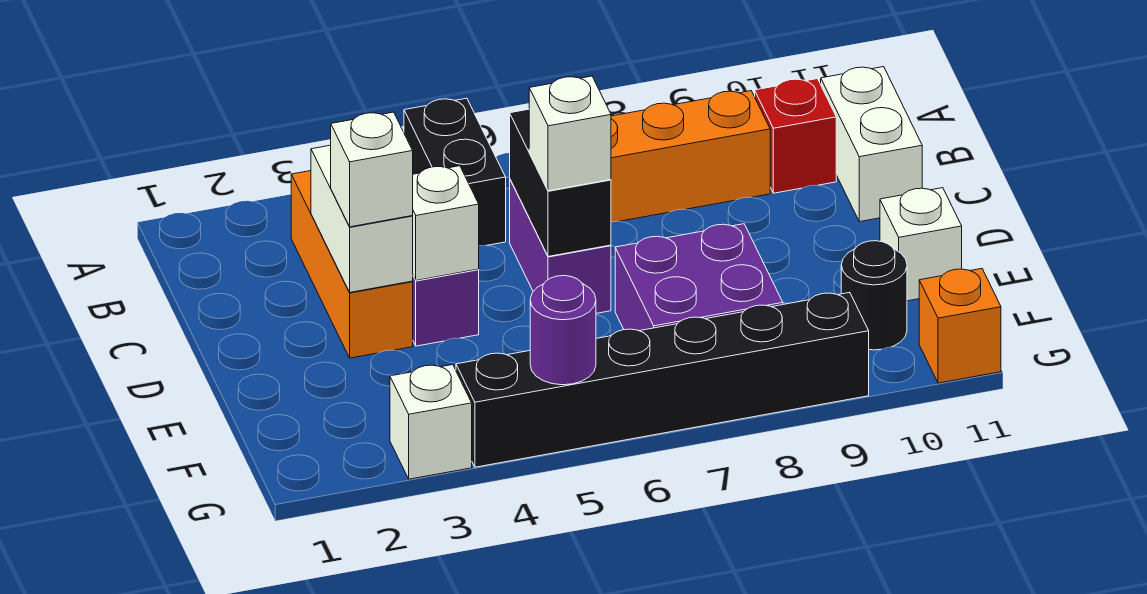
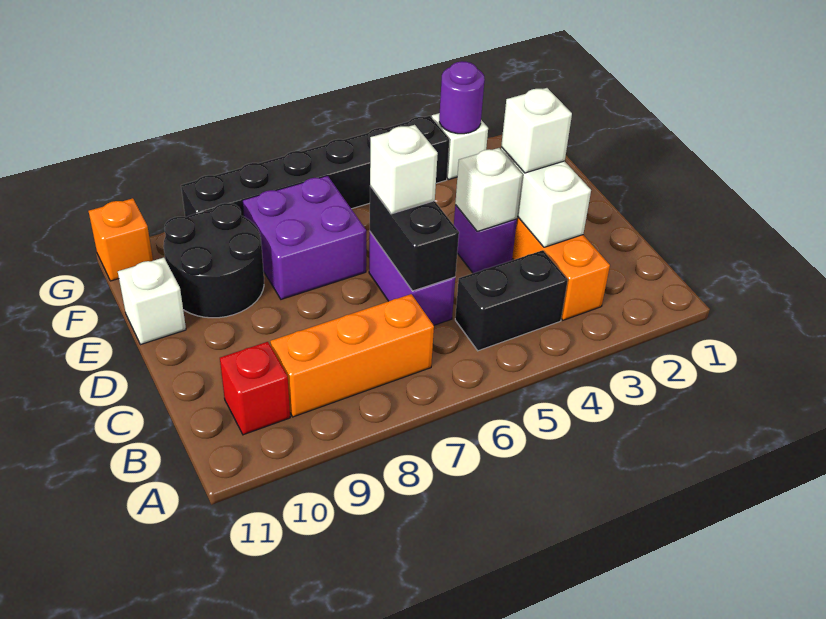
black brick A5:B5 level 1 -> black brick B4:B5 level 1
white brick B11:C11 level 1 -> none
black round brick F10 level 1 -> black round brick E9:F10 level 1
purple round brick G5 level 2 -> purple round brick G3 level 2

